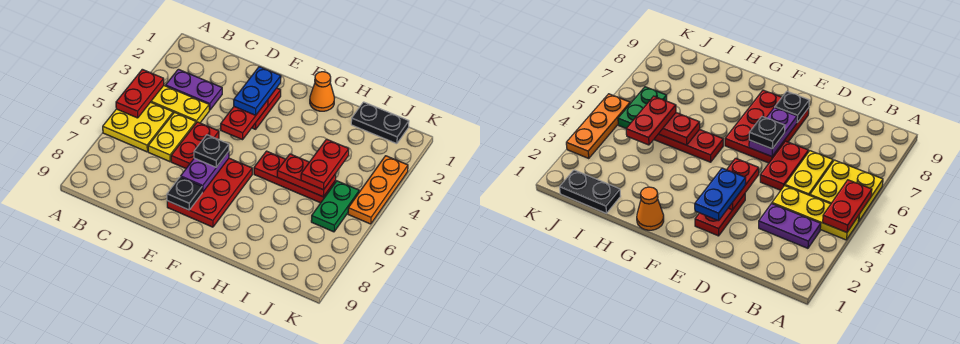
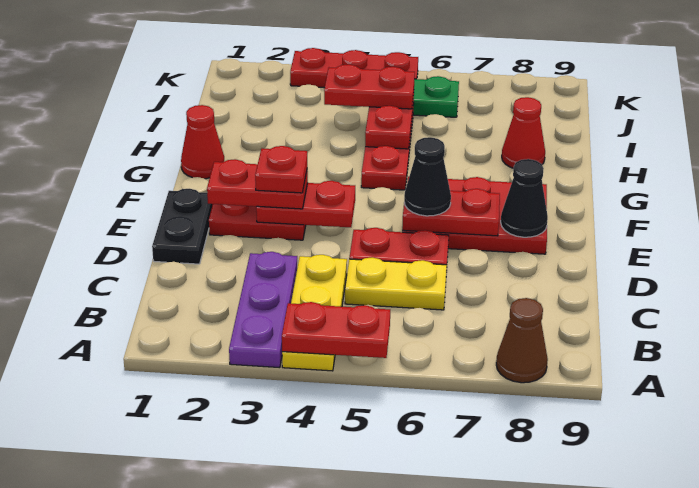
yellow plate A5:B6 level 1 -> none
none -> brown cone A8 level 1
purple plate B3:C3 level 1 -> purple plate A3:C3 level 1
blue plate E2:E3 level 3 -> red plate E2:E3 level 3
none -> red plate E3 level 4
purple plate E6:E7 level 2 -> red plate E6:E7 level 2
black plate E6 level 3 -> black cone E6 level 3
black plate E8 level 2 -> black cone E8 level 2
orange cone G1 level 1 -> red cone G1 level 1
none -> red cone H8 level 1
black plate I1:J1 level 1 -> black plate D1:E1 level 1
orange plate K3:K5 level 1 -> red plate K3:K5 level 1

